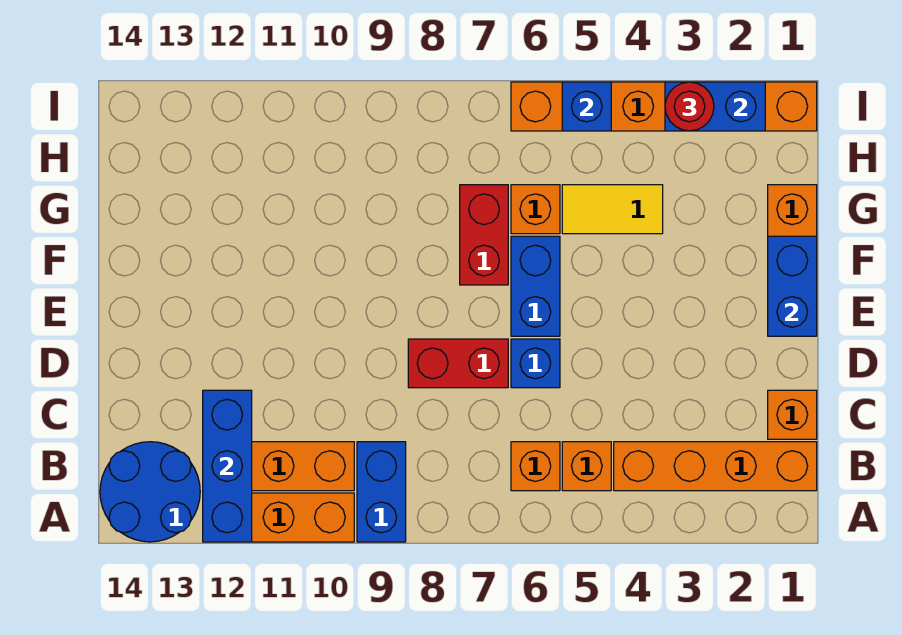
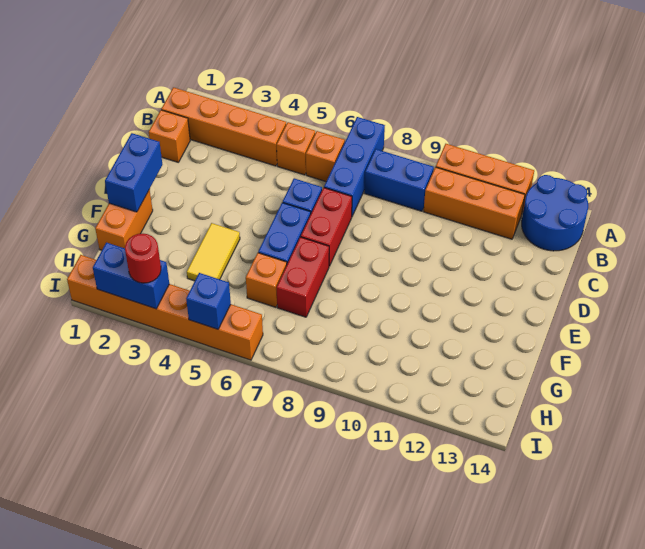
blue brick A9:B9 level 1 -> blue brick B8:B9 level 1
blue brick A12:C12 level 2 -> blue brick A7:C7 level 1
red brick D7:D8 level 1 -> red brick D7:E7 level 1
yellow tile G4:G5 level 1 -> yellow tile F4:G4 level 1

